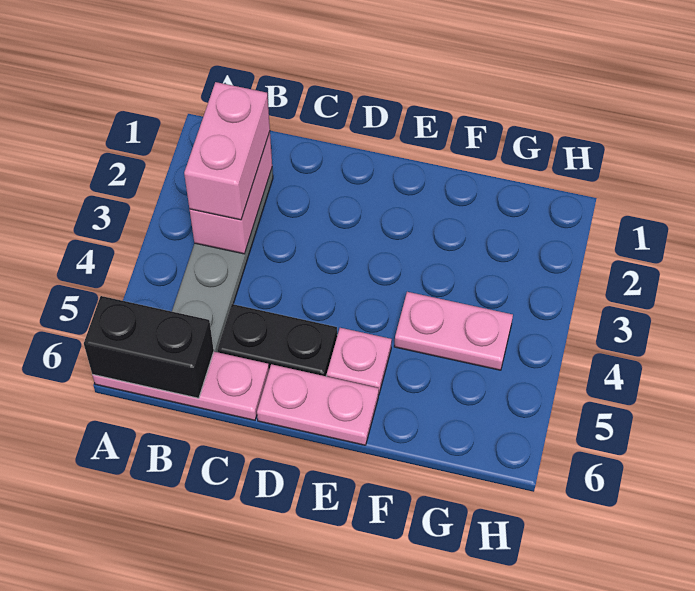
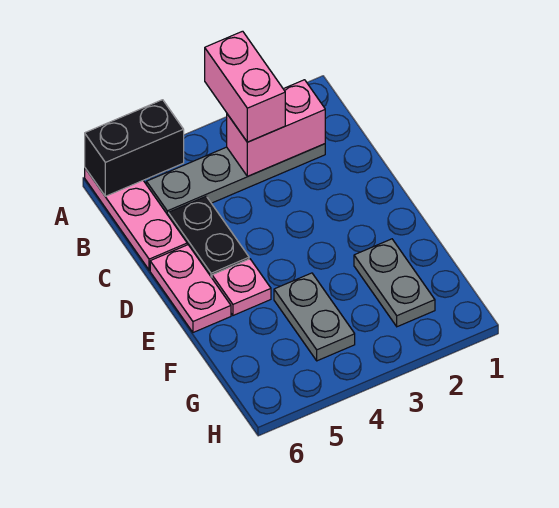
black brick A6:B6 level 2 -> black brick A5:A6 level 2
pink brick B2:B3 level 3 -> pink brick A3:B3 level 3
none -> grey plate F2:G2 level 1
pink plate F4:G4 level 1 -> grey plate F4:G4 level 1

